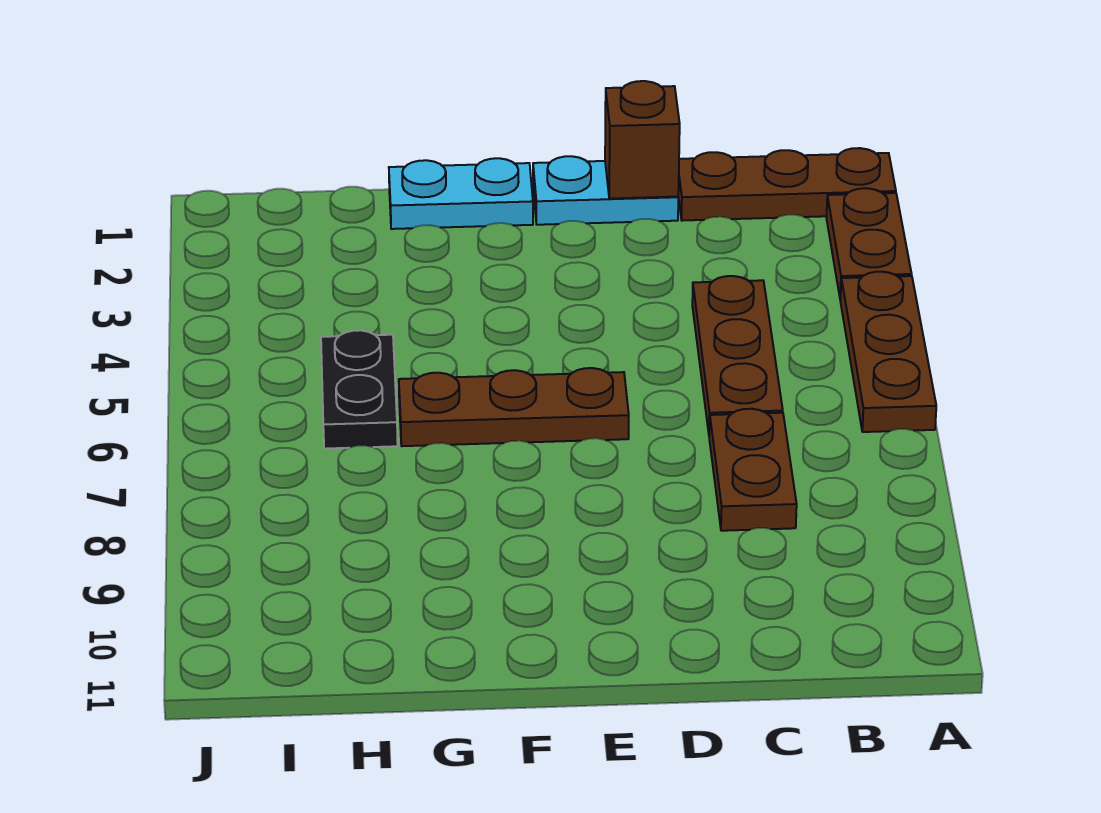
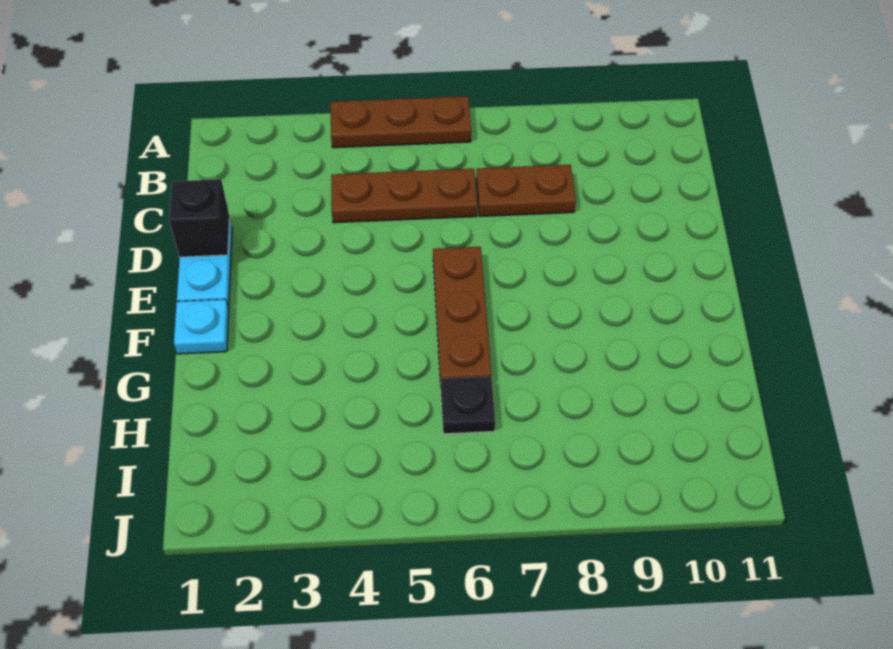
brown plate A1:C1 level 1 -> none
brown plate A2:A3 level 1 -> none
brown brick D1 level 2 -> black brick D1 level 2
cyan plate F1:G1 level 1 -> cyan plate F1 level 1
black plate H5:H6 level 1 -> black plate H6 level 1

